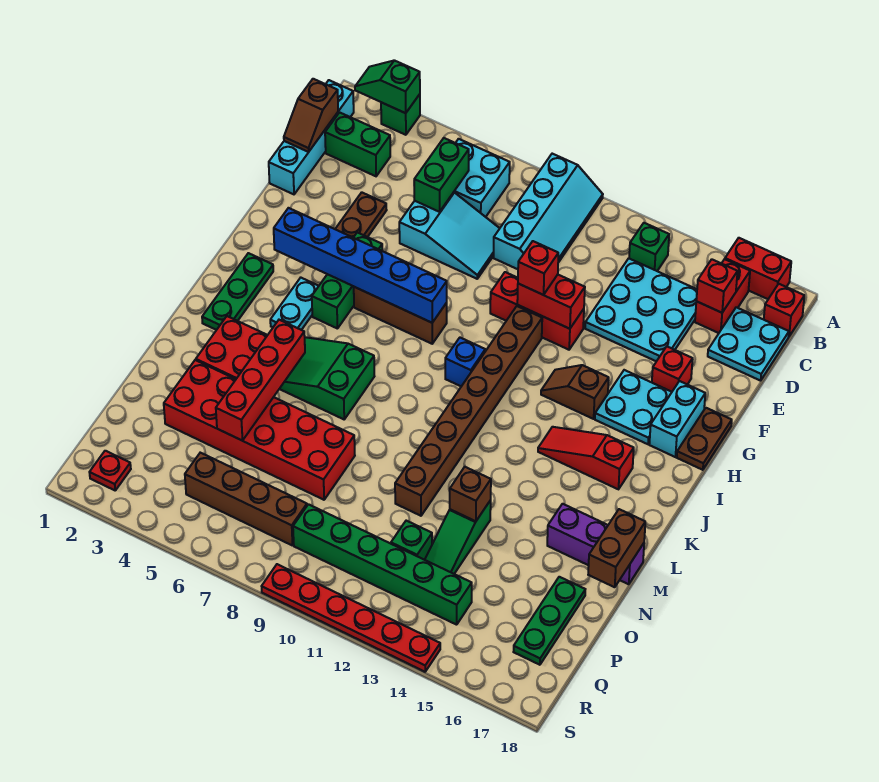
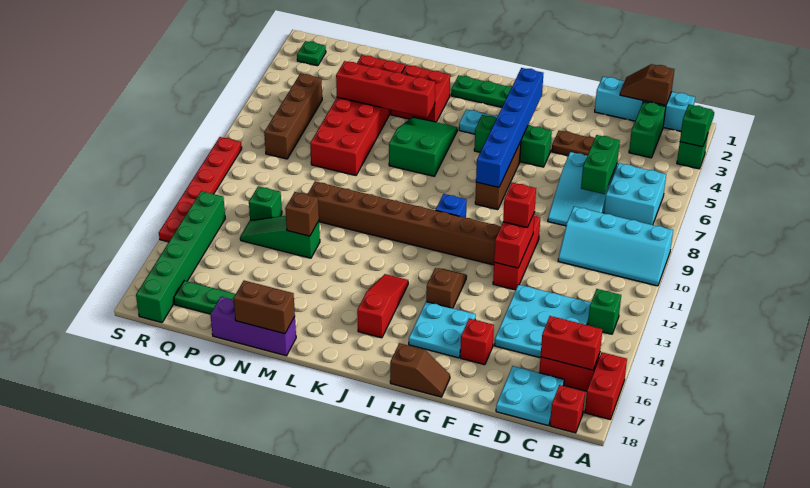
green brick C6:D6 level 2 -> green brick D6:D7 level 2
red brick C16 level 2 -> red brick B16:C16 level 2
cyan brick G17:H17 level 1 -> none
brown plate G18:H18 level 1 -> brown slope G18:H18 level 1 top H
purple brick M16:M18 level 1 -> purple brick M18:O18 level 1
green brick Q9:Q14 level 1 -> green brick R13:R18 level 1
red plate R2 level 1 -> green plate R2 level 1

